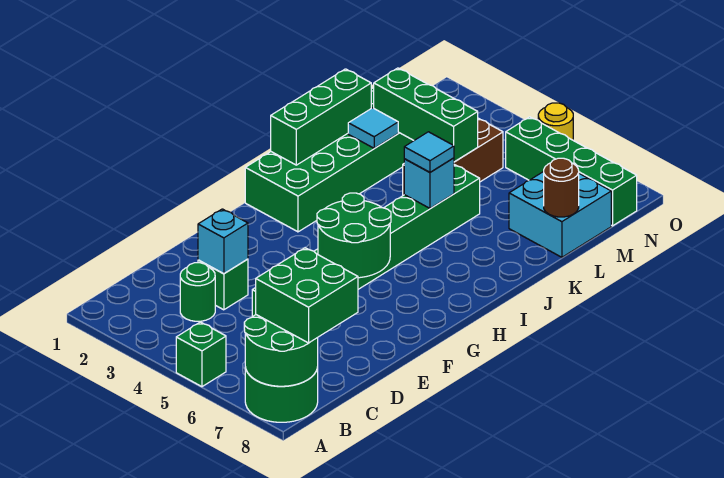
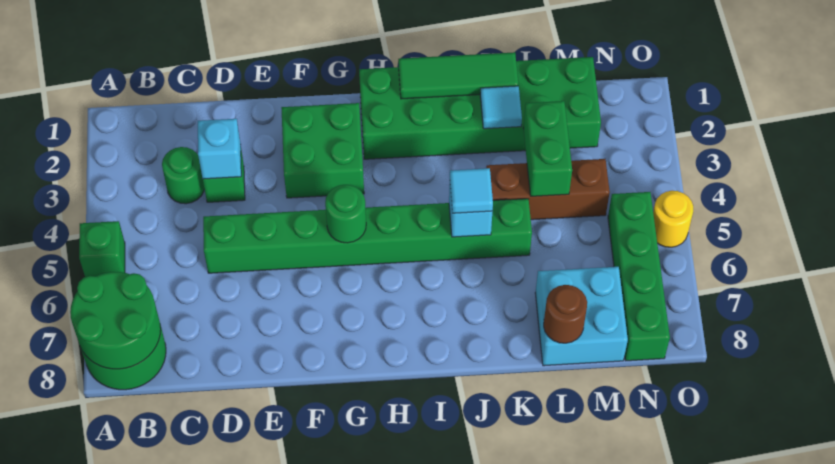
green brick B7:C8 level 3 -> green brick F2:G3 level 1
green round brick F5:G6 level 2 -> green round brick G5 level 2
green brick I1:K1 level 2 -> green tile I1:K1 level 2
green brick L2:L4 level 2 -> green brick L3:L4 level 2

